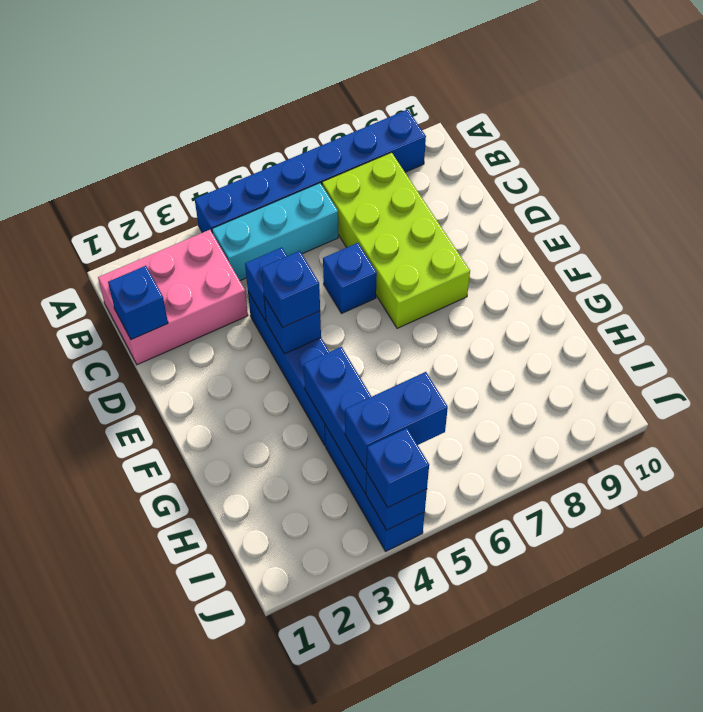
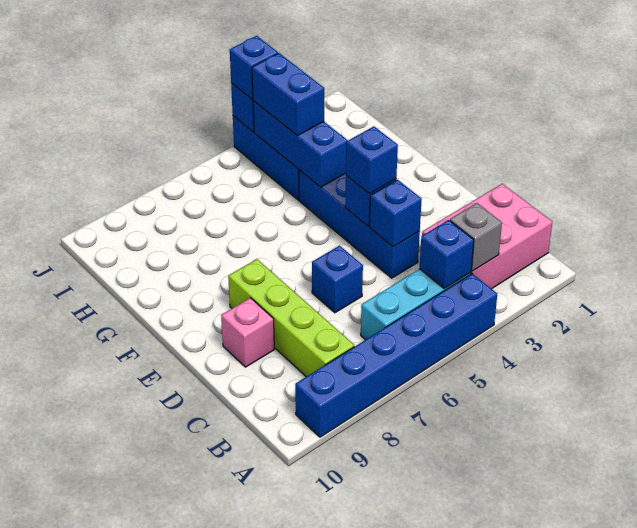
none -> grey brick B3 level 2
lime brick B7:E8 level 1 -> lime brick B8:E8 level 1
blue brick C1 level 2 -> blue brick B4 level 2
none -> pink brick D9 level 1
blue brick I4:I5 level 3 -> blue brick H4:I4 level 3

